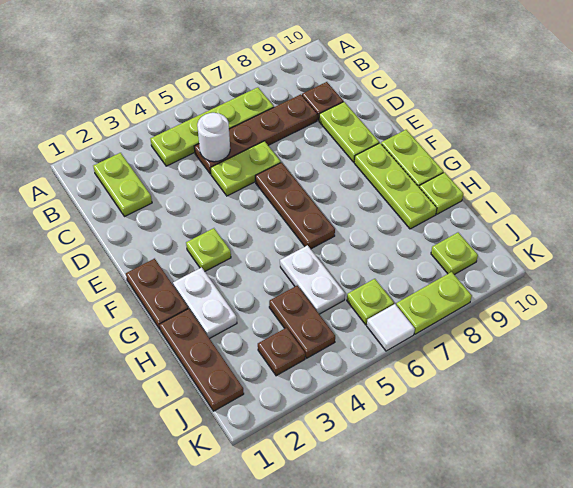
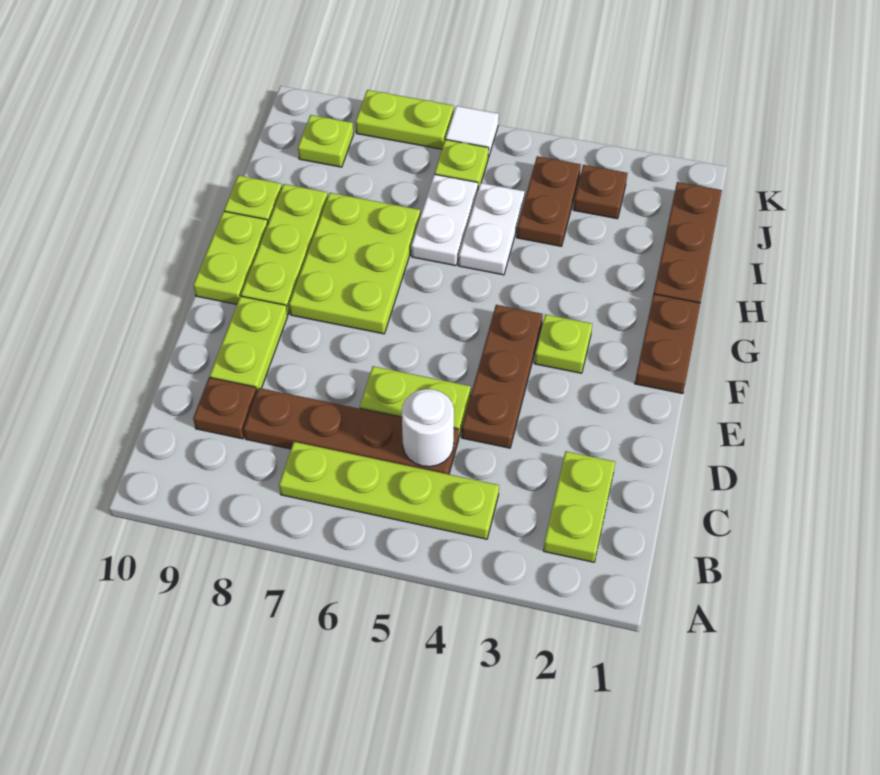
brown plate E6:G6 level 1 -> brown plate D4:F4 level 1
none -> lime plate F7:H8 level 1
white plate G2:H2 level 1 -> white plate H6:I6 level 1

